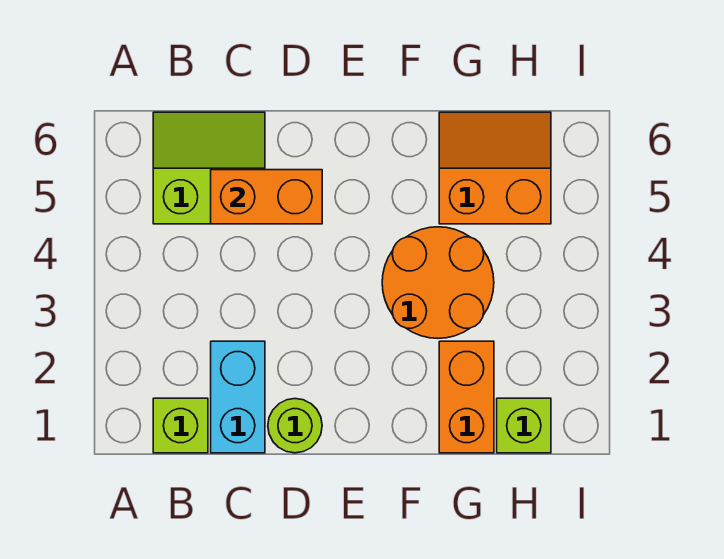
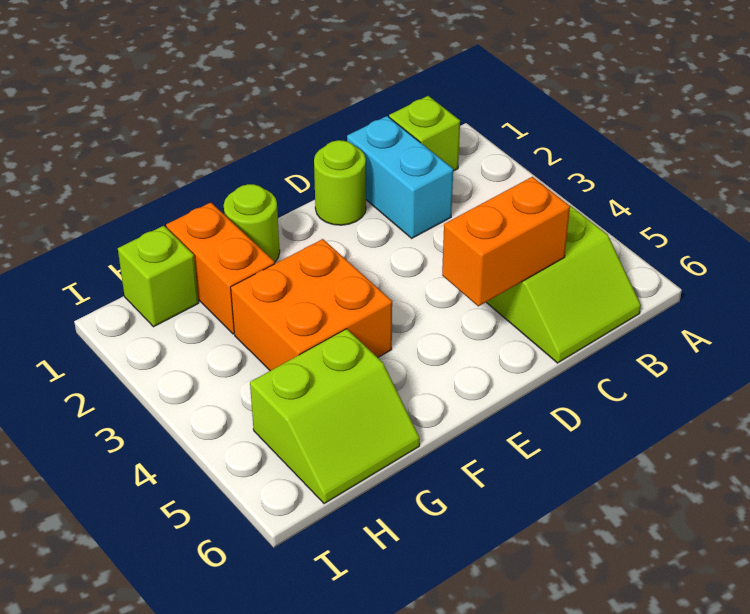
none -> lime round brick F1 level 1
orange round brick F3:G4 level 1 -> orange brick F3:G4 level 1
orange slope G5:H6 level 1 top 5 -> lime slope G5:H6 level 1 top 5

